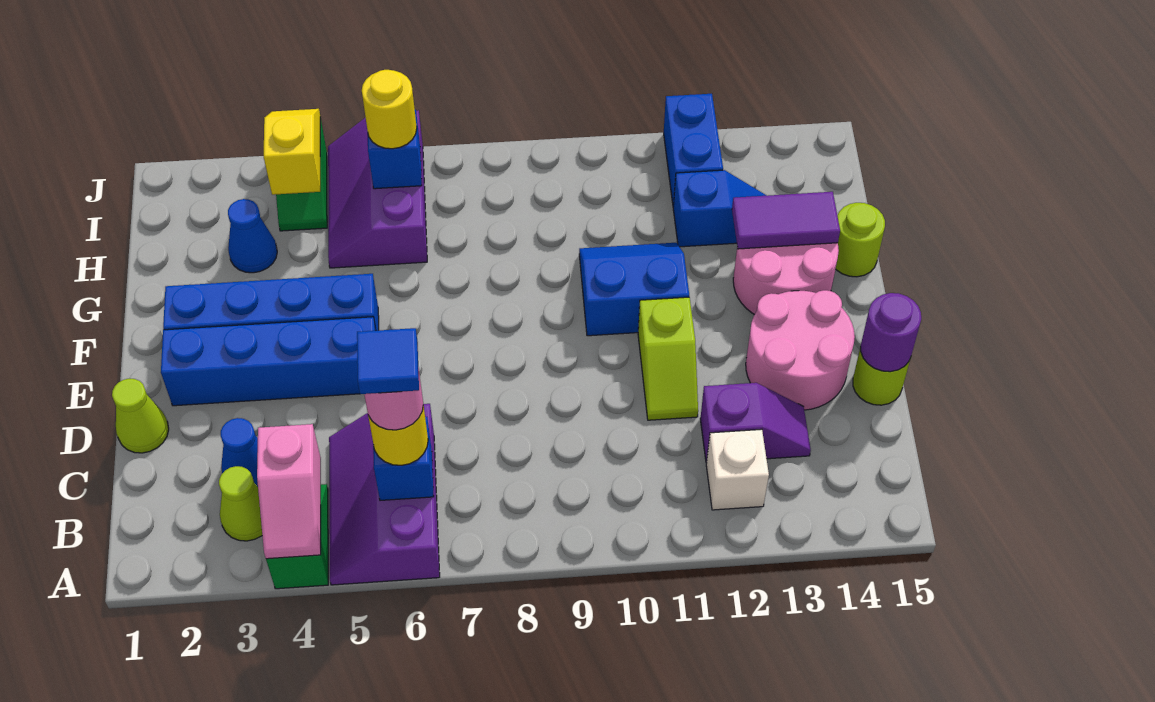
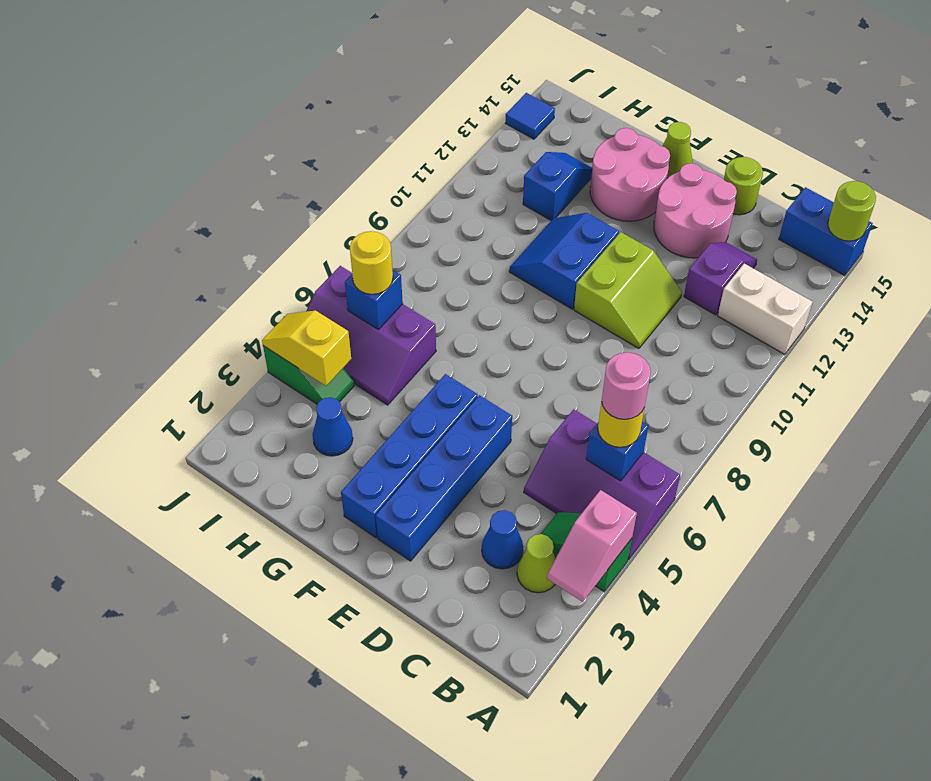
pink slope A4:B4 level 2 top B -> pink slope A3:A4 level 2 top 4
blue tile B6 level 5 -> blue tile J14 level 1
white brick B12 level 1 -> white brick A12:B12 level 1
lime cone D1 level 1 -> lime cone F15 level 1
lime slope D11:E11 level 1 top E -> lime slope D10:E11 level 1 top E
purple round brick D15 level 2 -> none
purple tile G13:G14 level 2 -> none
lime round brick G15 level 1 -> lime round brick A15 level 2
blue brick I12:J12 level 1 -> blue brick A15:B15 level 1

